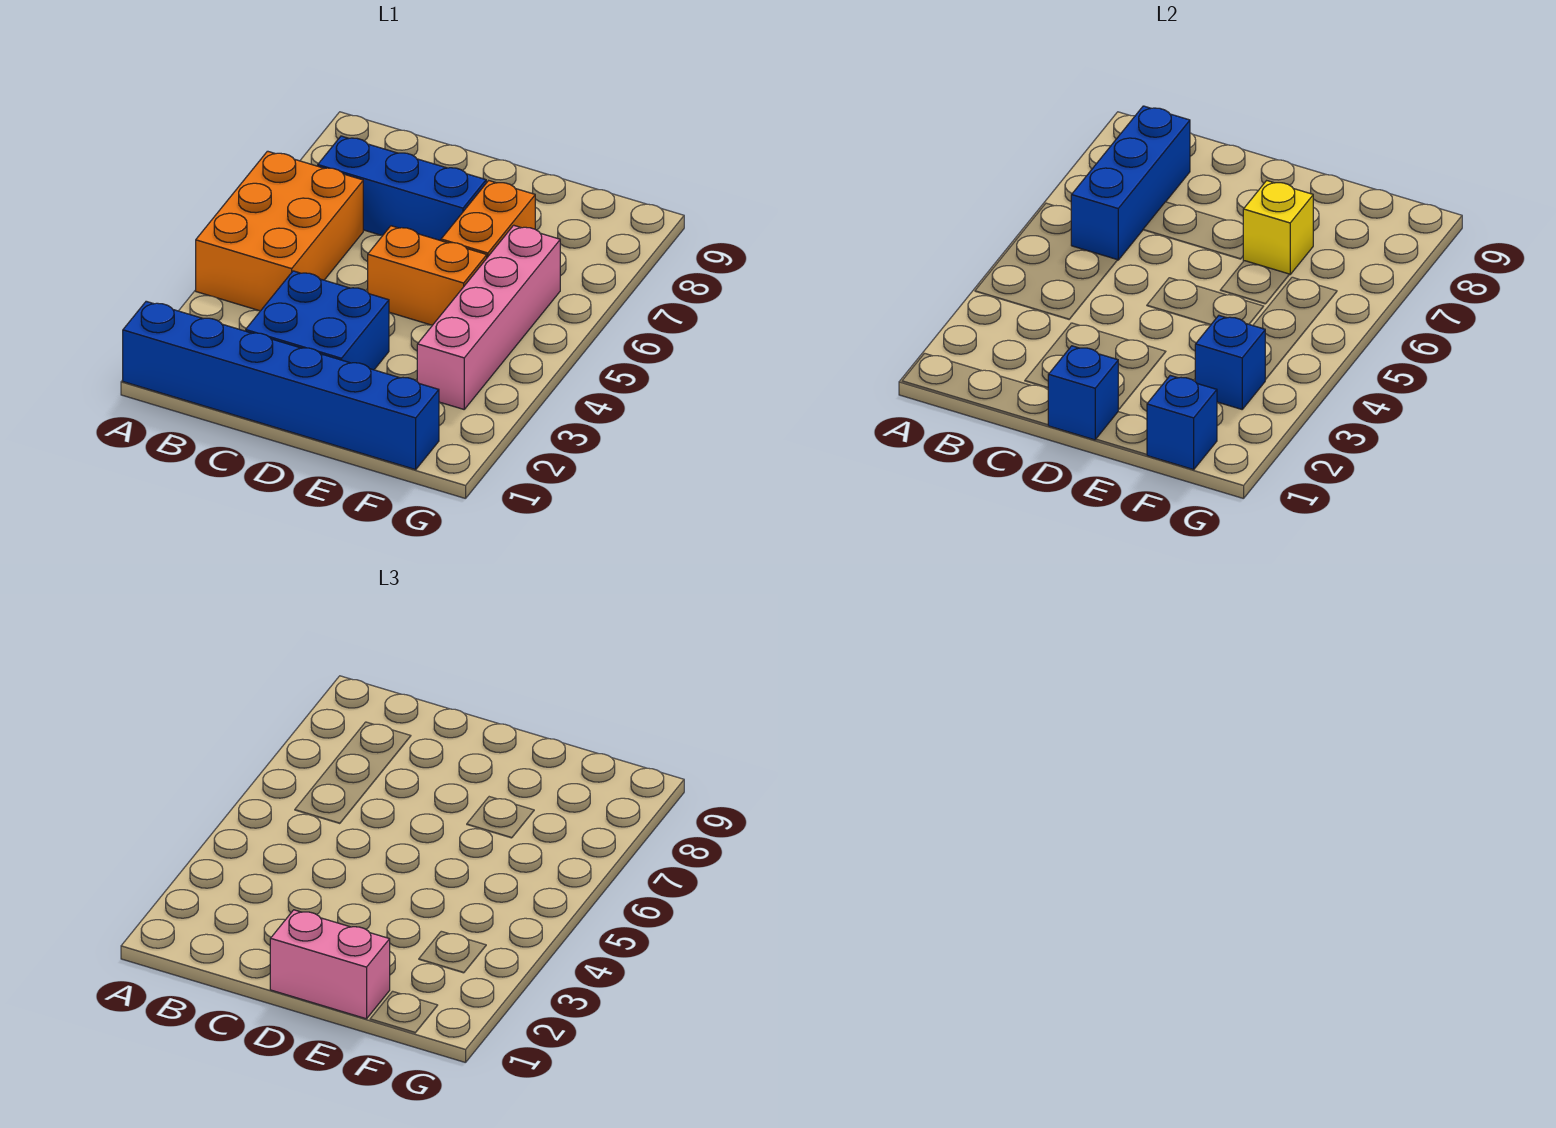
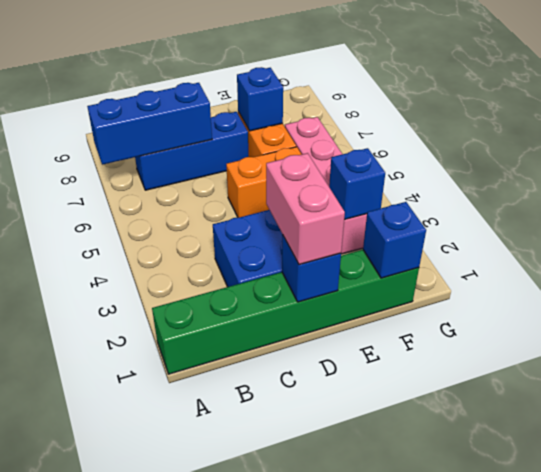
blue brick A1:F1 level 1 -> green brick A1:F1 level 1
orange brick A4:B6 level 1 -> none
blue brick B6:B8 level 2 -> blue brick A7:C7 level 2
pink brick D1:E1 level 3 -> pink brick D1:D2 level 3
yellow brick E7 level 2 -> blue brick E7 level 2

